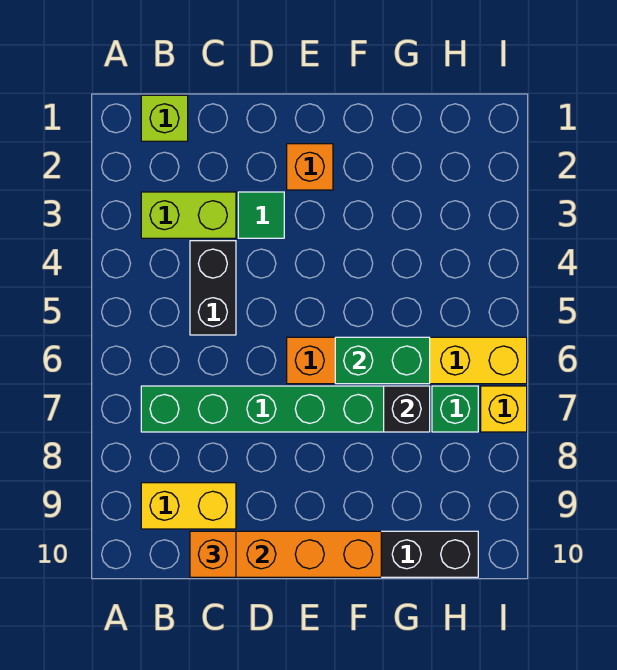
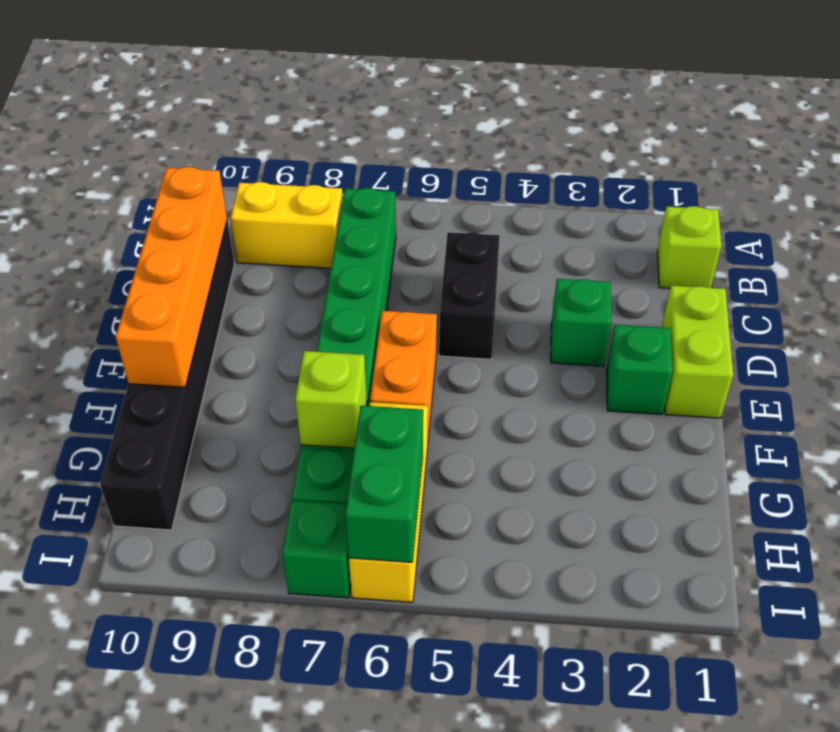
lime brick B3:C3 level 1 -> lime brick D1:E1 level 1
yellow brick B9:C9 level 1 -> yellow brick B8:B9 level 1
black brick C4:C5 level 1 -> black brick C5:D5 level 1
orange brick C10 level 3 -> none
green tile D3 level 1 -> green brick D3 level 1
orange brick E2 level 1 -> green brick E2 level 1
green brick F6:G6 level 2 -> green brick H6:I6 level 2
black brick G7 level 2 -> lime brick G7 level 2
yellow brick I7 level 1 -> green brick I7 level 1

